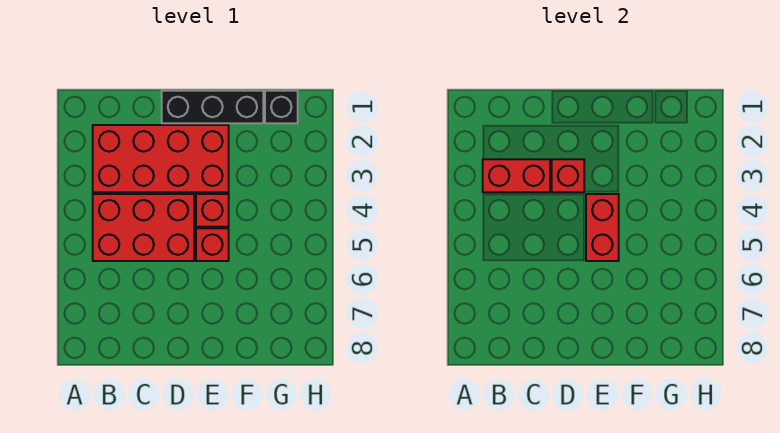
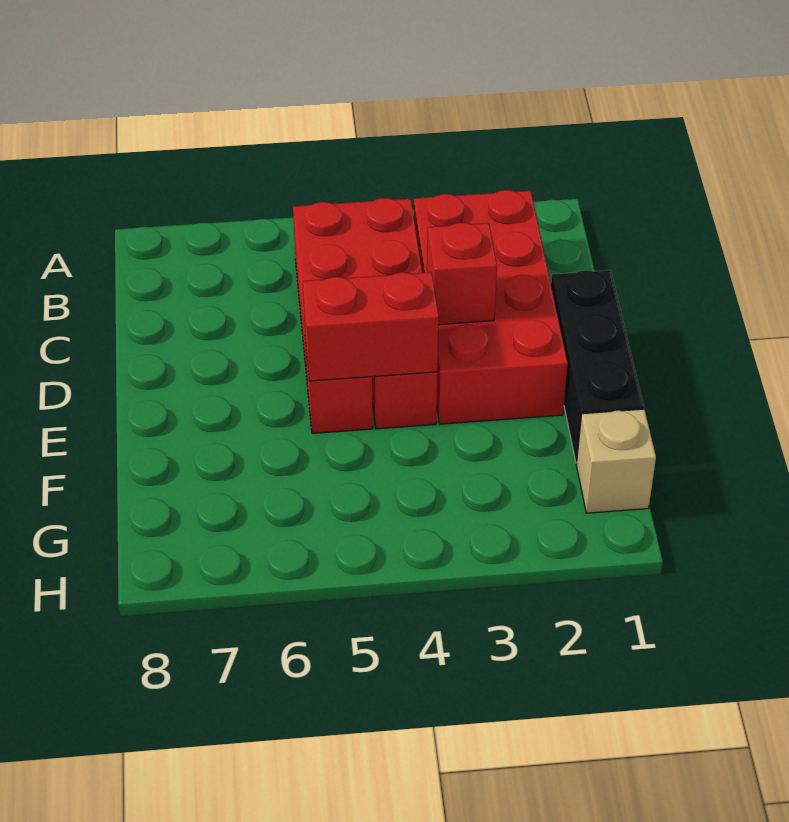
red brick B3:C3 level 2 -> none
black brick G1 level 1 -> tan brick G1 level 1

